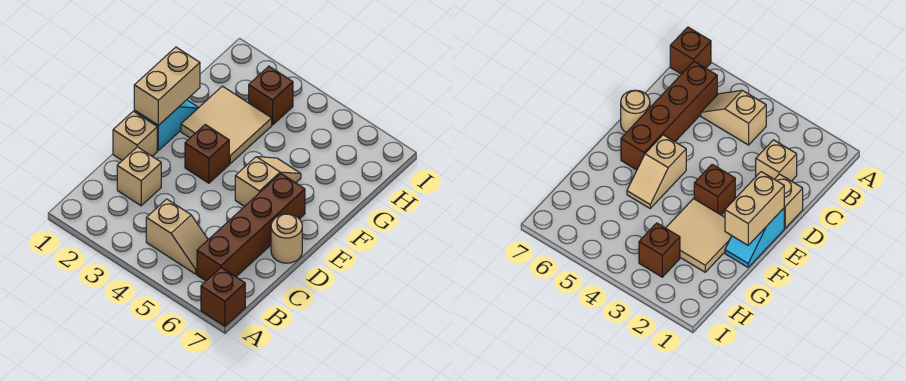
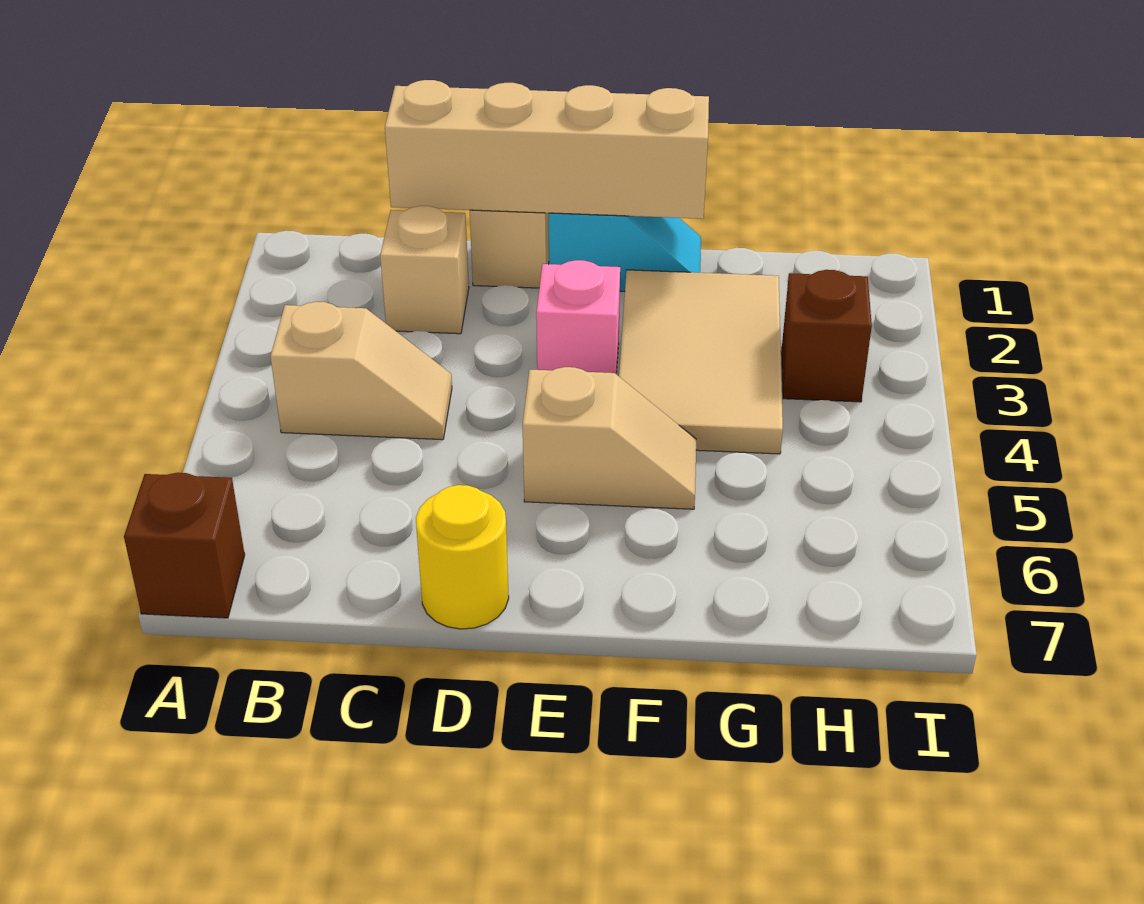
tan slope B4:B5 level 1 top 4 -> tan slope B4:C4 level 1 top B
brown brick B6:E6 level 1 -> none
tan round brick D7 level 1 -> yellow round brick D7 level 1
tan brick E1:F1 level 2 -> tan brick C1:F1 level 2
brown brick E3 level 1 -> pink brick E3 level 1
tan tile F2:G3 level 1 -> tan tile F2:G4 level 1

